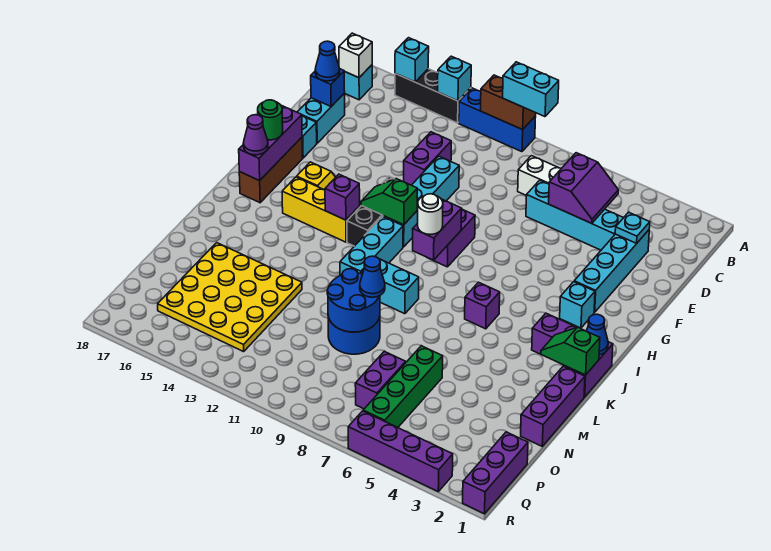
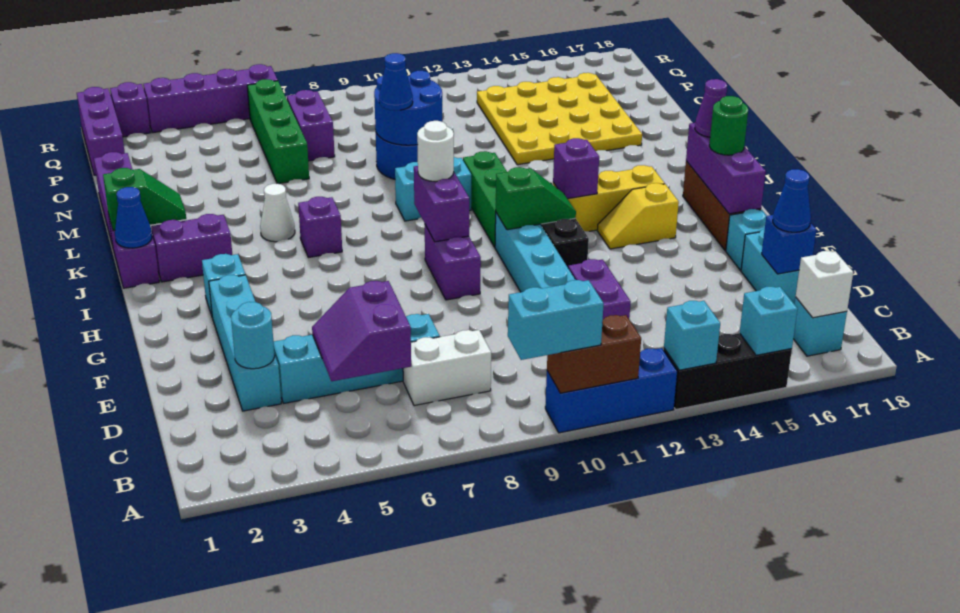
cyan plate D3 level 2 -> cyan round brick D3 level 2
cyan brick I11:K11 level 1 -> green brick I11:K11 level 1
none -> white cone K5 level 1
none -> purple brick R2 level 1

